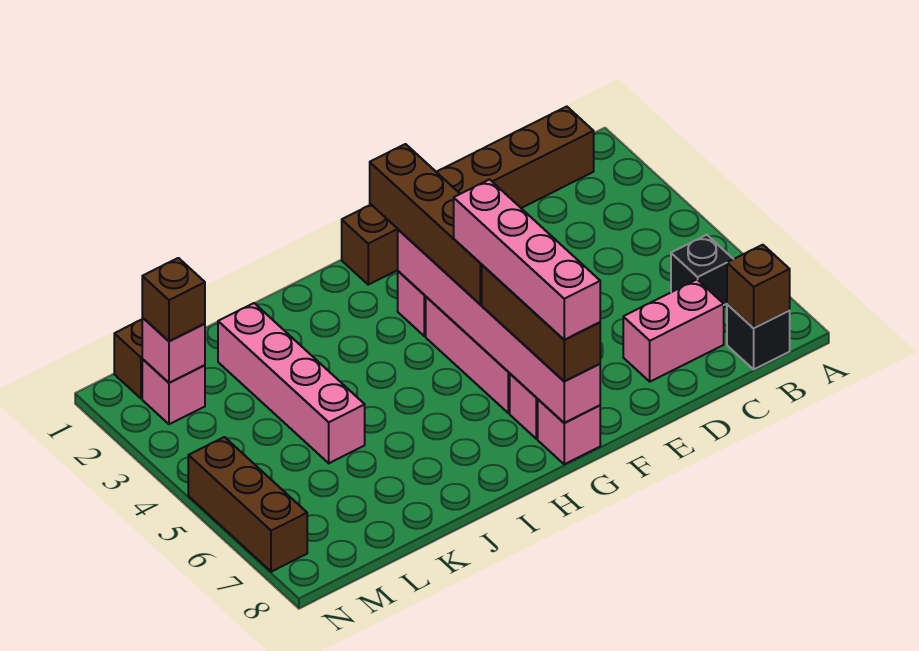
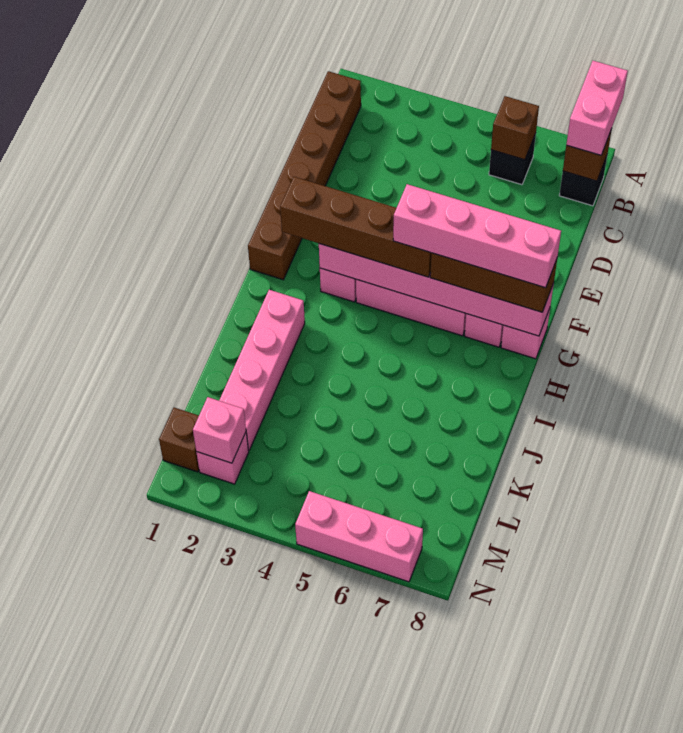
pink brick C7:D7 level 1 -> pink brick A8:B8 level 3
pink brick K2:K5 level 1 -> pink brick I2:L2 level 1
brown brick M2 level 3 -> brown brick B6 level 2
brown brick N5:N7 level 1 -> pink brick N5:N7 level 1

